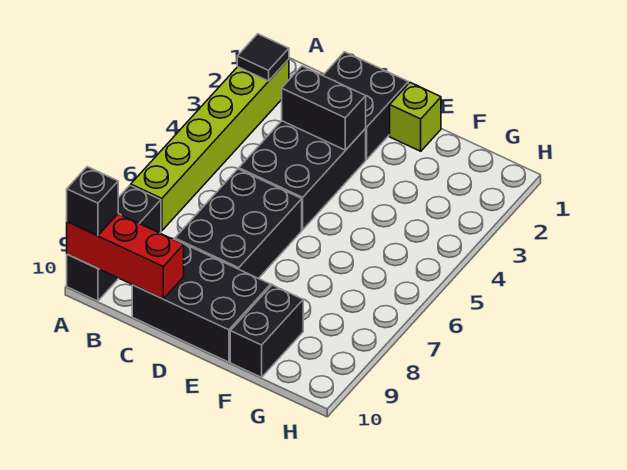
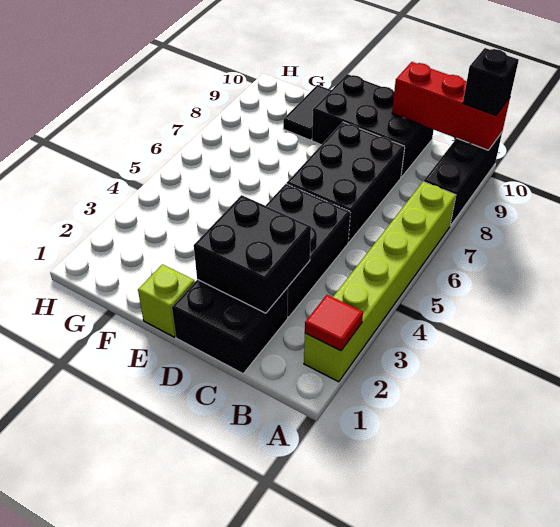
black tile A2 level 2 -> red tile A2 level 2
black brick C3:D3 level 2 -> black brick C2:D3 level 2
black brick F9:F10 level 1 -> black tile F9:F10 level 1

